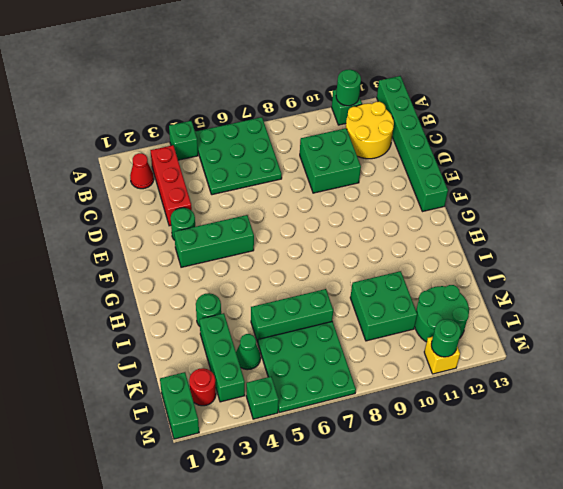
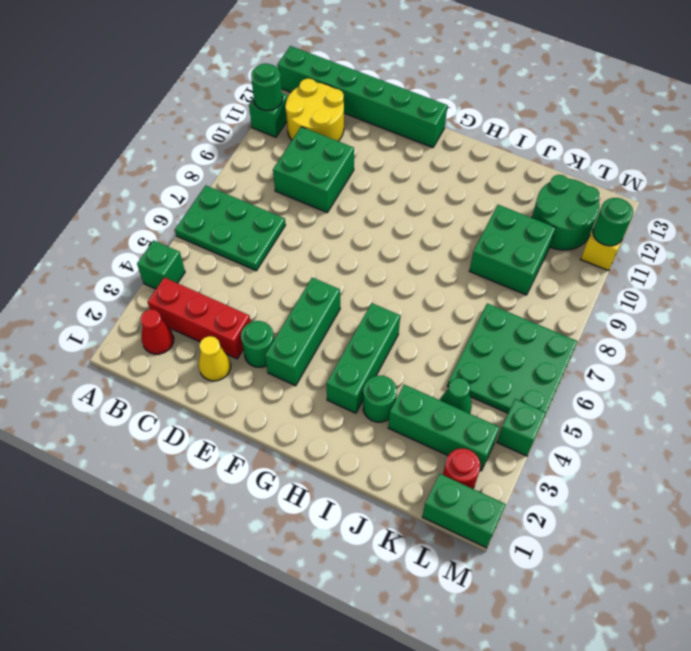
green plate A5:C7 level 1 -> green plate A6:C7 level 1
none -> yellow cone D2 level 1
green brick J5:J7 level 1 -> green brick H3:H5 level 1

